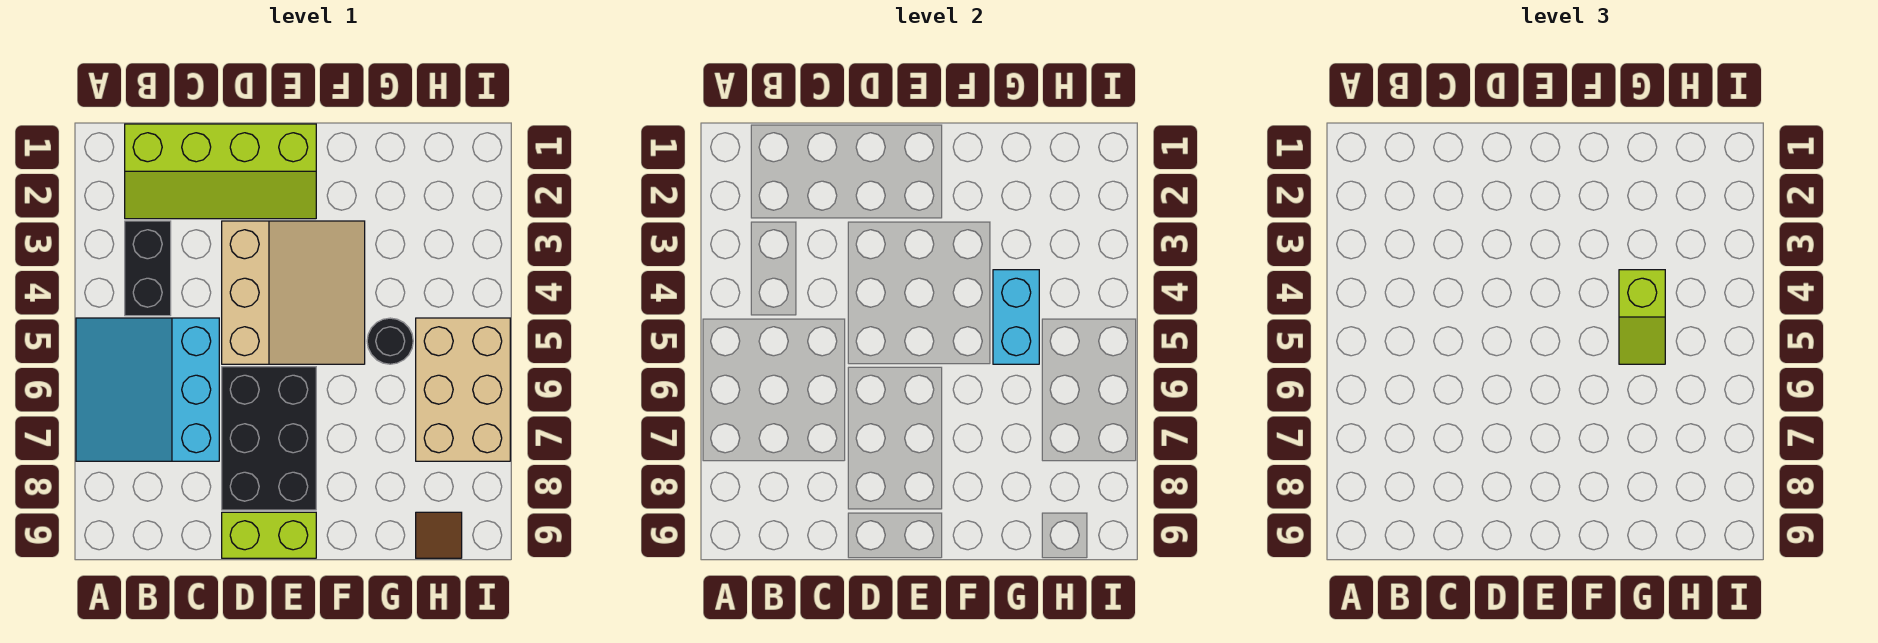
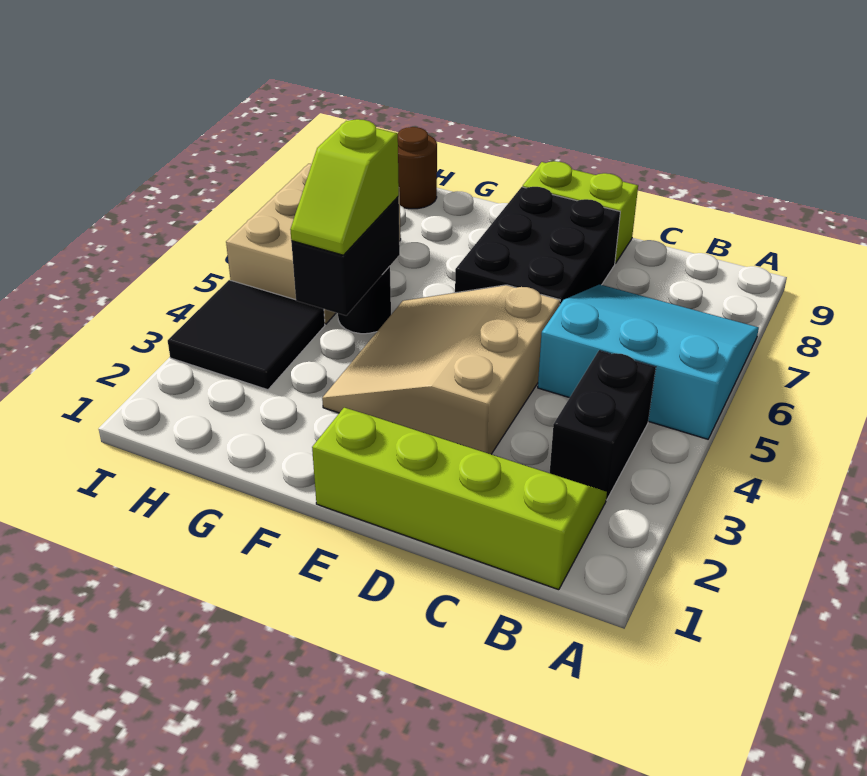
cyan slope A5:C7 level 1 top C -> cyan slope A5:C7 level 1 top 5
cyan brick G4:G5 level 2 -> black brick G4:G5 level 2
lime slope G4:G5 level 3 top 4 -> lime slope G4:G5 level 3 top 5
none -> black tile H3:I4 level 1
brown tile H9 level 1 -> brown round brick H9 level 1

